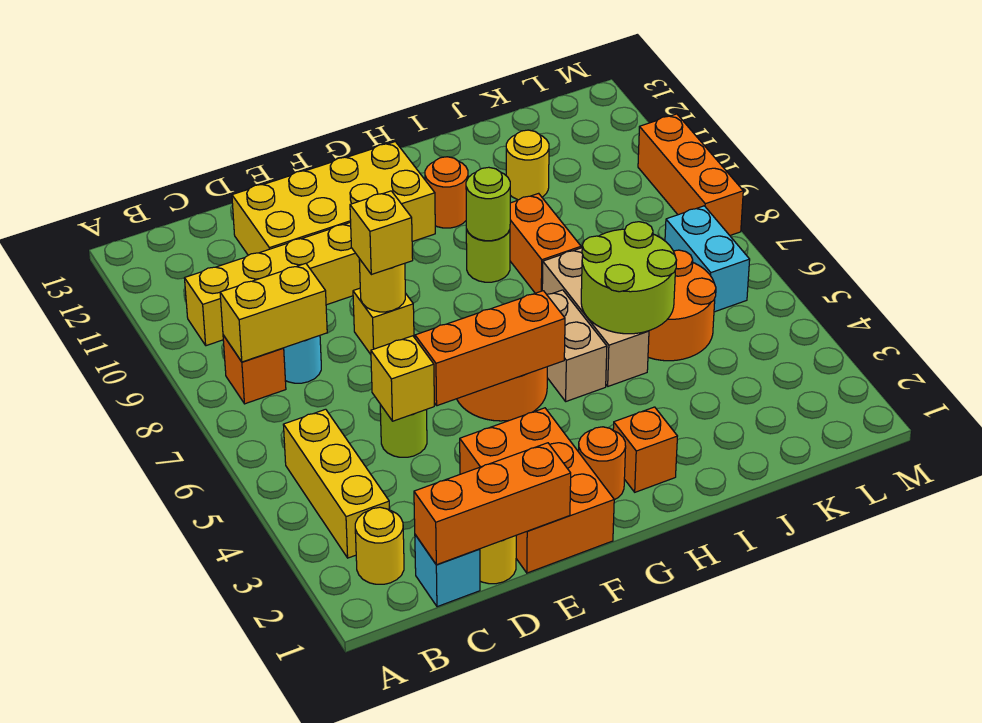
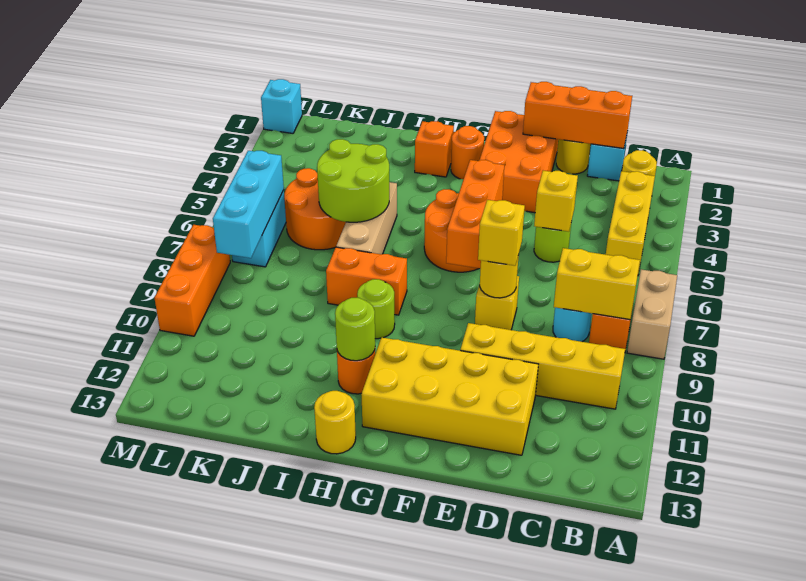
orange brick E5:G5 level 2 -> orange brick F5:F7 level 2
tan brick H5:H6 level 1 -> tan brick A7:A8 level 1
lime round brick H9 level 2 -> lime round brick H11 level 2
orange brick I8:I9 level 1 -> orange brick H8:I8 level 1
yellow round brick J11 level 1 -> yellow round brick H13 level 1
none -> cyan brick L6:L8 level 2
none -> cyan brick M1 level 1

